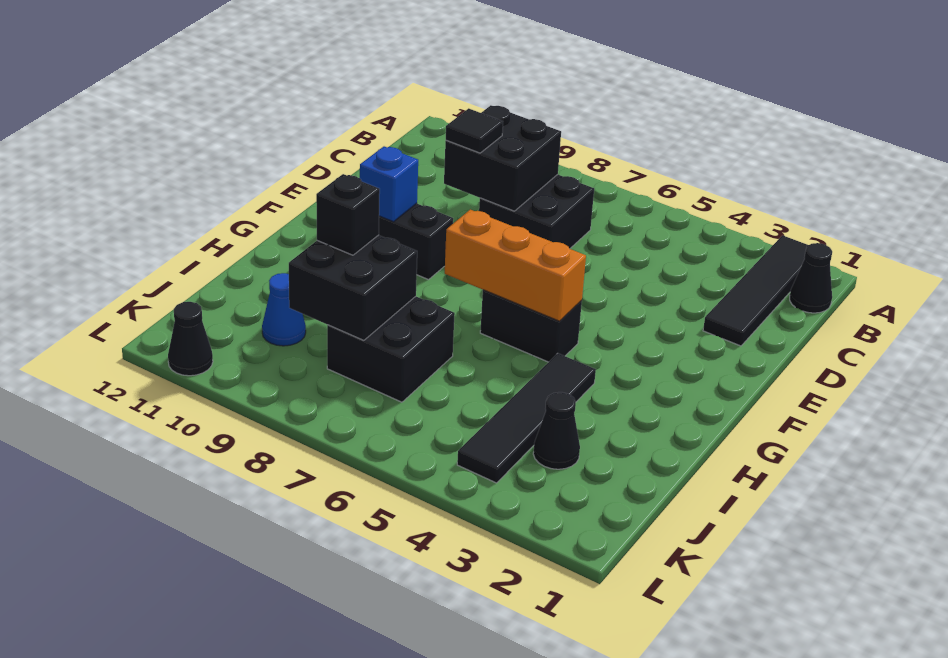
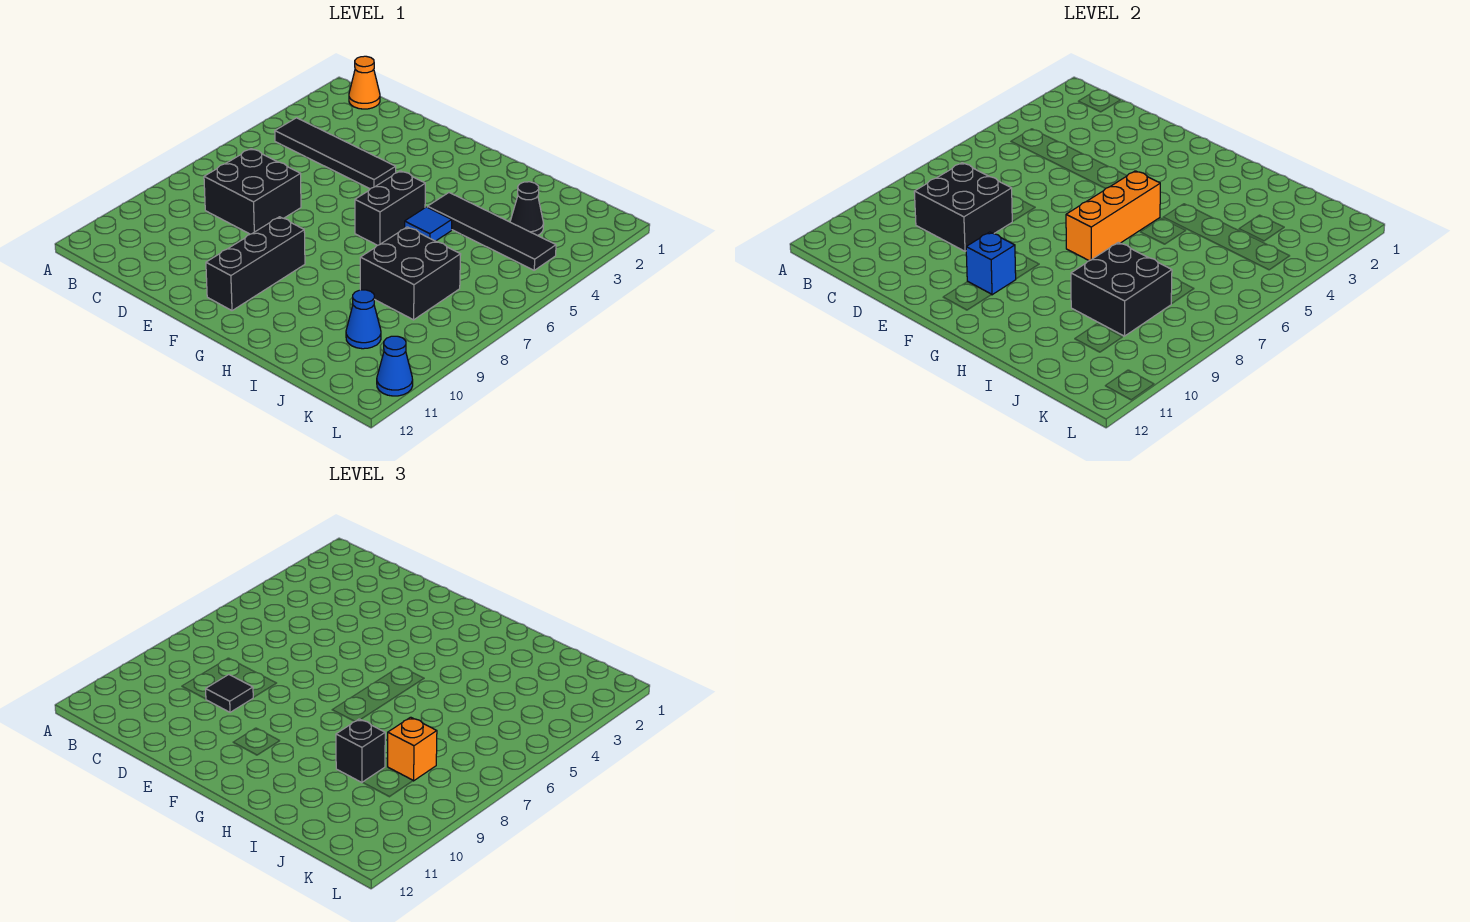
black tile A2:D2 level 1 -> black tile B4:E4 level 1
black cone B1 level 1 -> orange cone B1 level 1
none -> blue tile H5 level 1
none -> orange brick J8 level 3
black cone L11 level 1 -> blue cone L11 level 1

